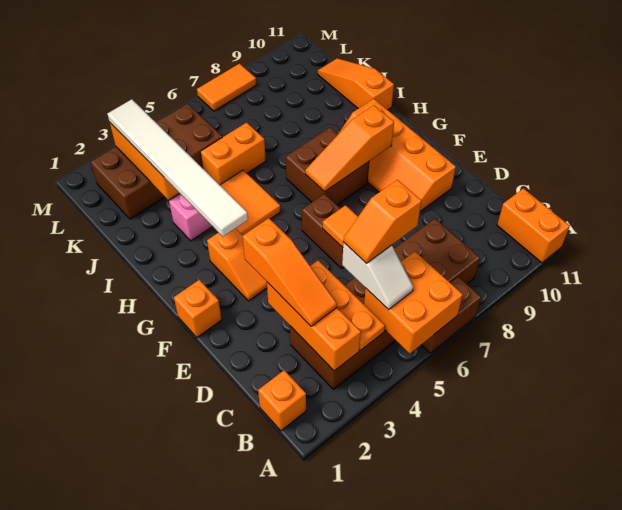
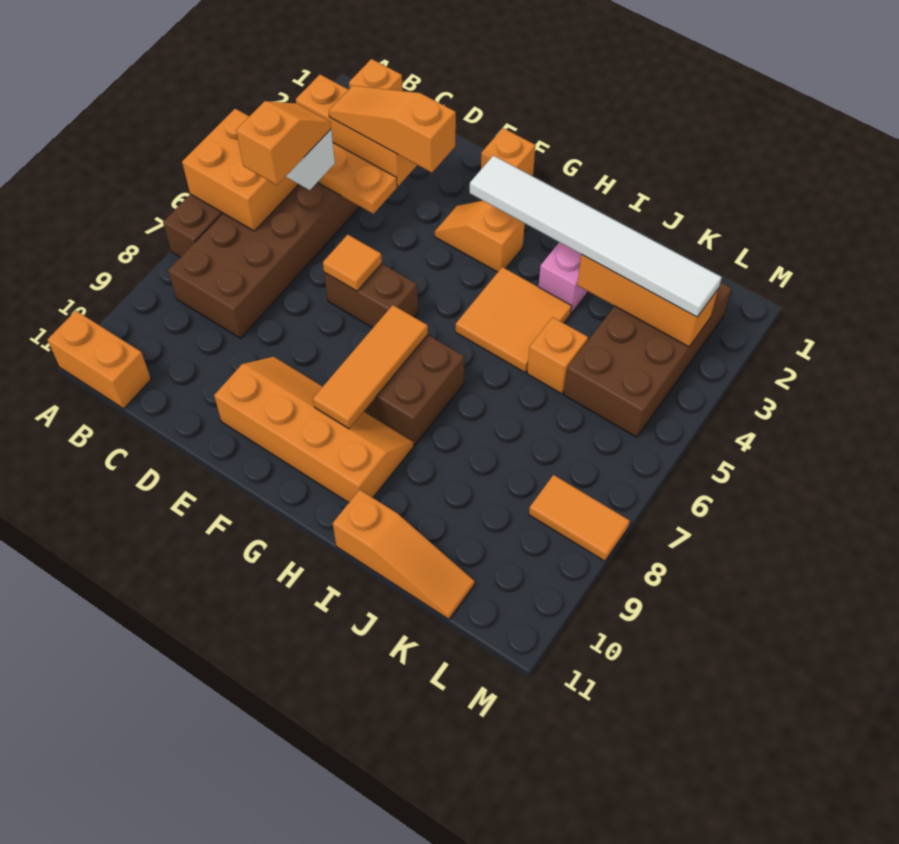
orange slope G7:G9 level 2 top 9 -> orange tile G7:G9 level 2
orange brick J5:J6 level 1 -> orange brick J5 level 1
orange tile M7:M8 level 1 -> orange tile L8:M8 level 1

